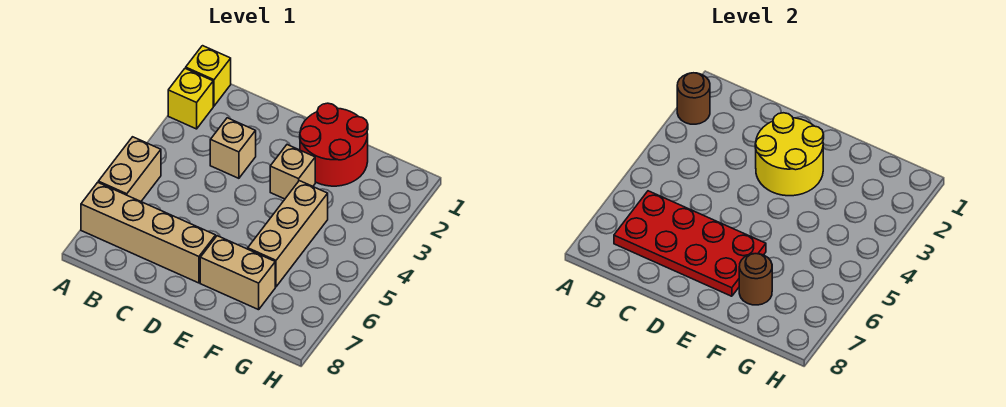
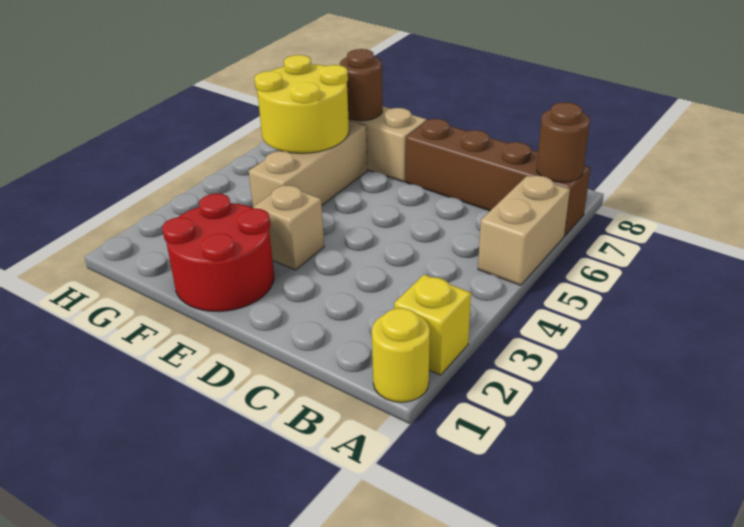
yellow brick A1 level 1 -> yellow round brick A1 level 1
brown round brick A2 level 2 -> brown round brick A7 level 2
tan brick A7:D7 level 1 -> brown brick A7:D7 level 1
red plate B6:E7 level 2 -> none
tan brick C3 level 1 -> none
yellow round brick D2:E3 level 2 -> yellow round brick F5:G6 level 2

